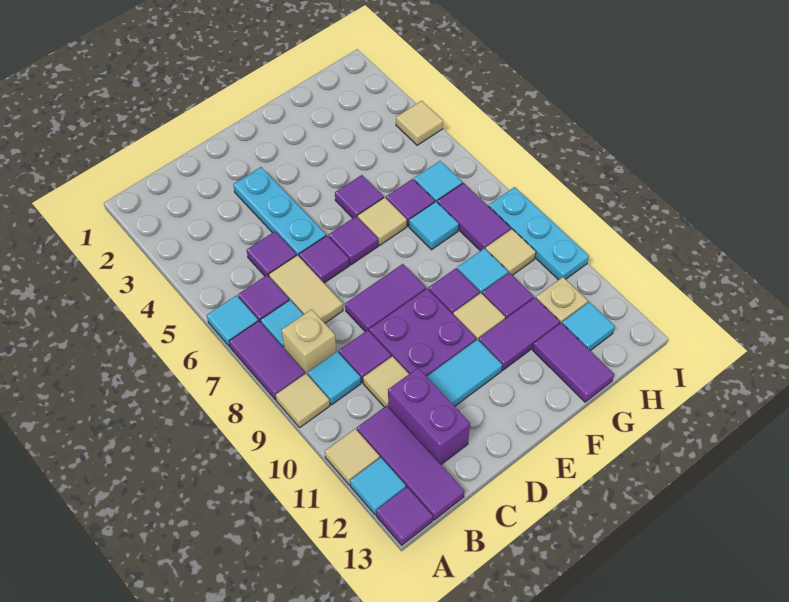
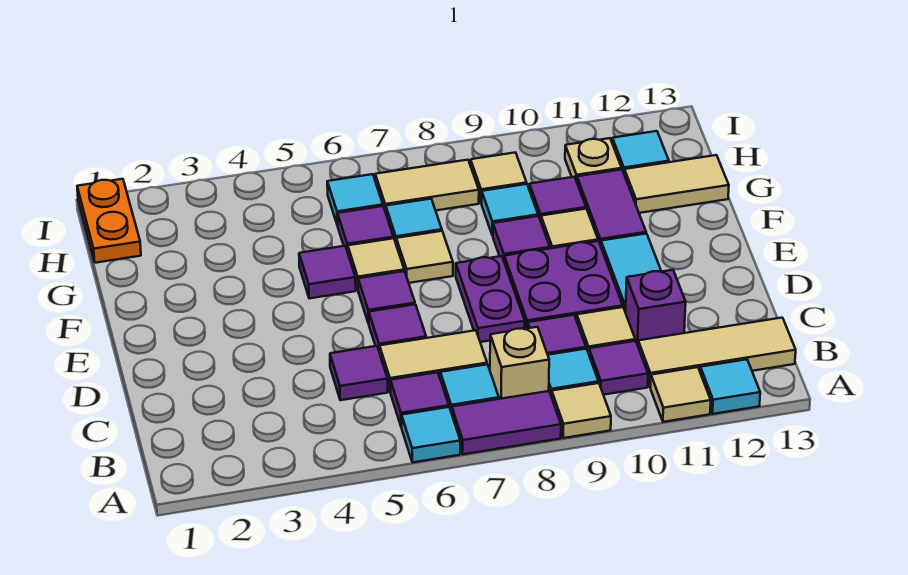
purple tile A13 level 1 -> purple tile B10 level 1
purple tile B11:B13 level 1 -> tan tile B11:B13 level 1
purple brick C11:C12 level 1 -> purple brick C11 level 1
cyan plate D3:D5 level 1 -> none
purple tile D8:E8 level 1 -> purple plate D8:E8 level 1
purple tile G12:G13 level 1 -> tan tile G12:G13 level 1
none -> orange plate H1:I1 level 1
purple tile H7:H8 level 1 -> tan tile H7:H8 level 1
tan tile I4 level 1 -> tan tile F7 level 1
cyan plate I8:I10 level 1 -> none

